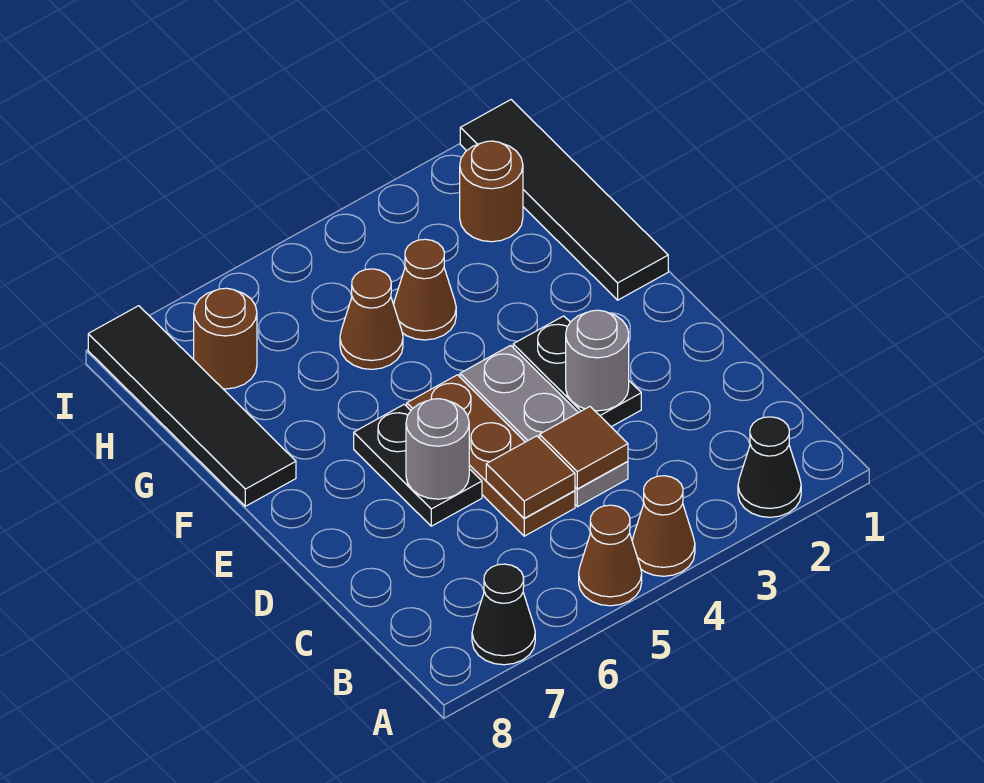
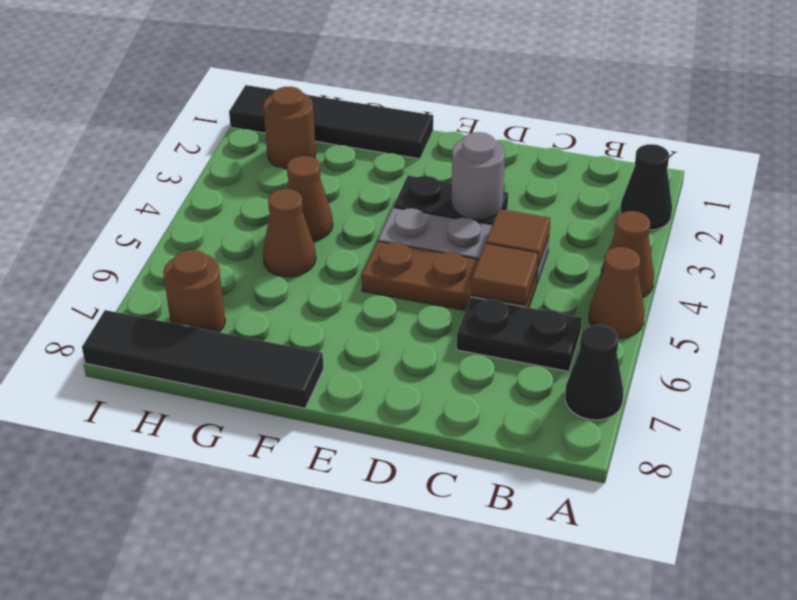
black plate D6:E6 level 1 -> black plate B6:C6 level 1
grey round brick D6 level 2 -> none

